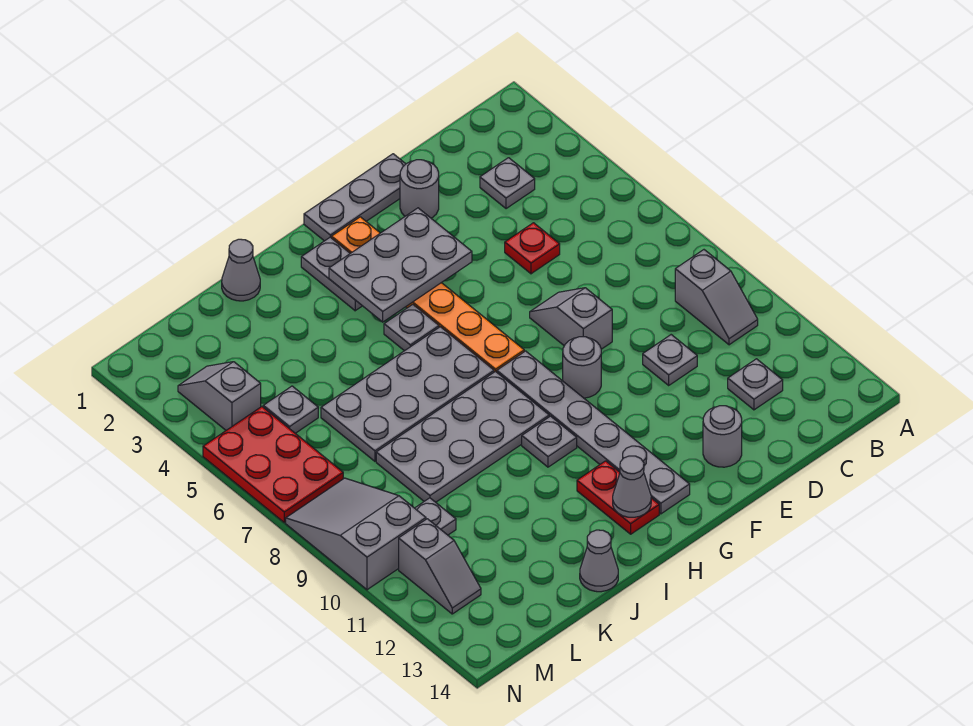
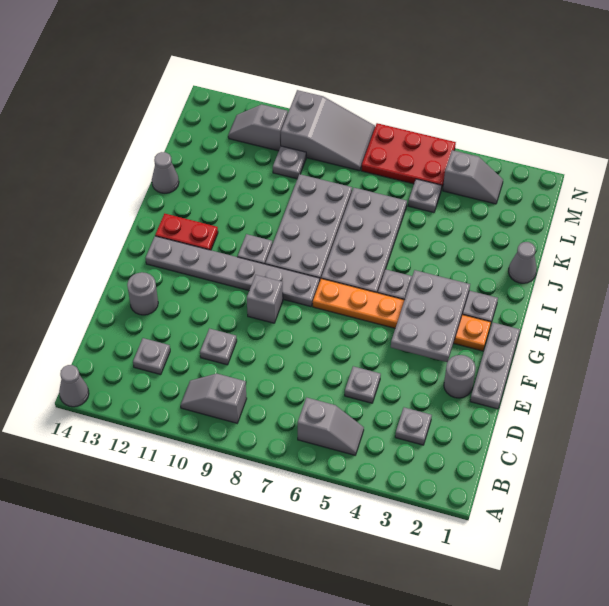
red plate D5 level 1 -> grey plate D5 level 1
grey slope E7:E8 level 1 top 8 -> grey slope B5:B6 level 1 top 6
grey round brick F9 level 1 -> grey brick F9 level 1
grey cone H13 level 2 -> grey cone A14 level 1

